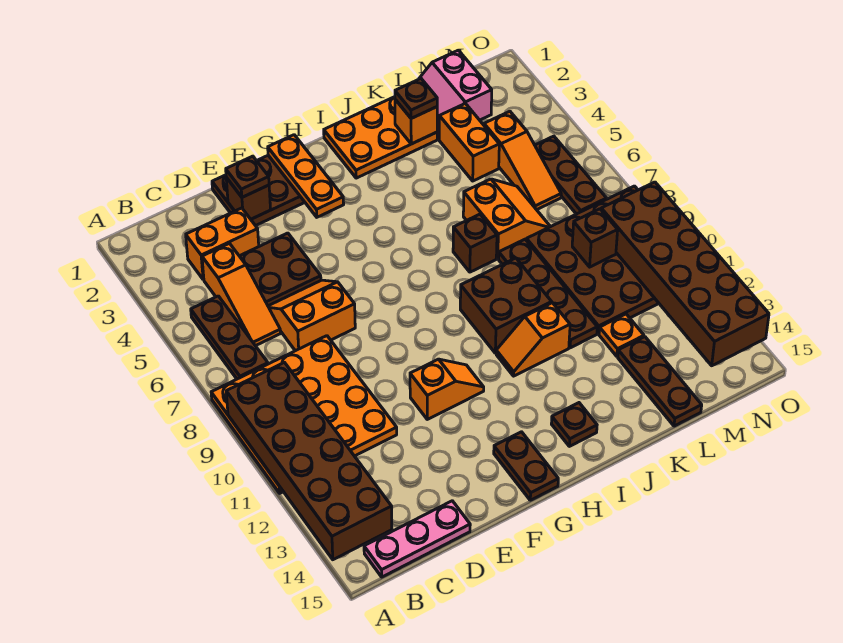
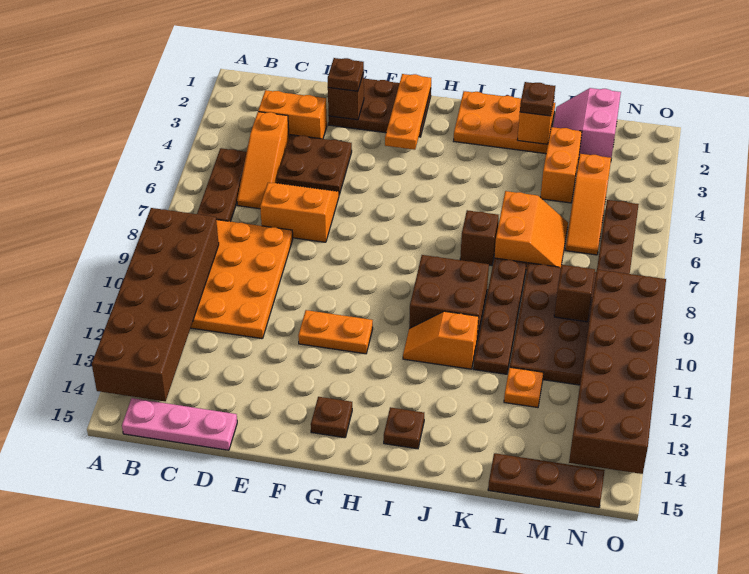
orange slope F11:G11 level 1 top F -> orange plate F11:G11 level 1
brown plate G14:G15 level 1 -> brown plate G14 level 1
brown plate L13:L15 level 1 -> brown plate L15:N15 level 1

